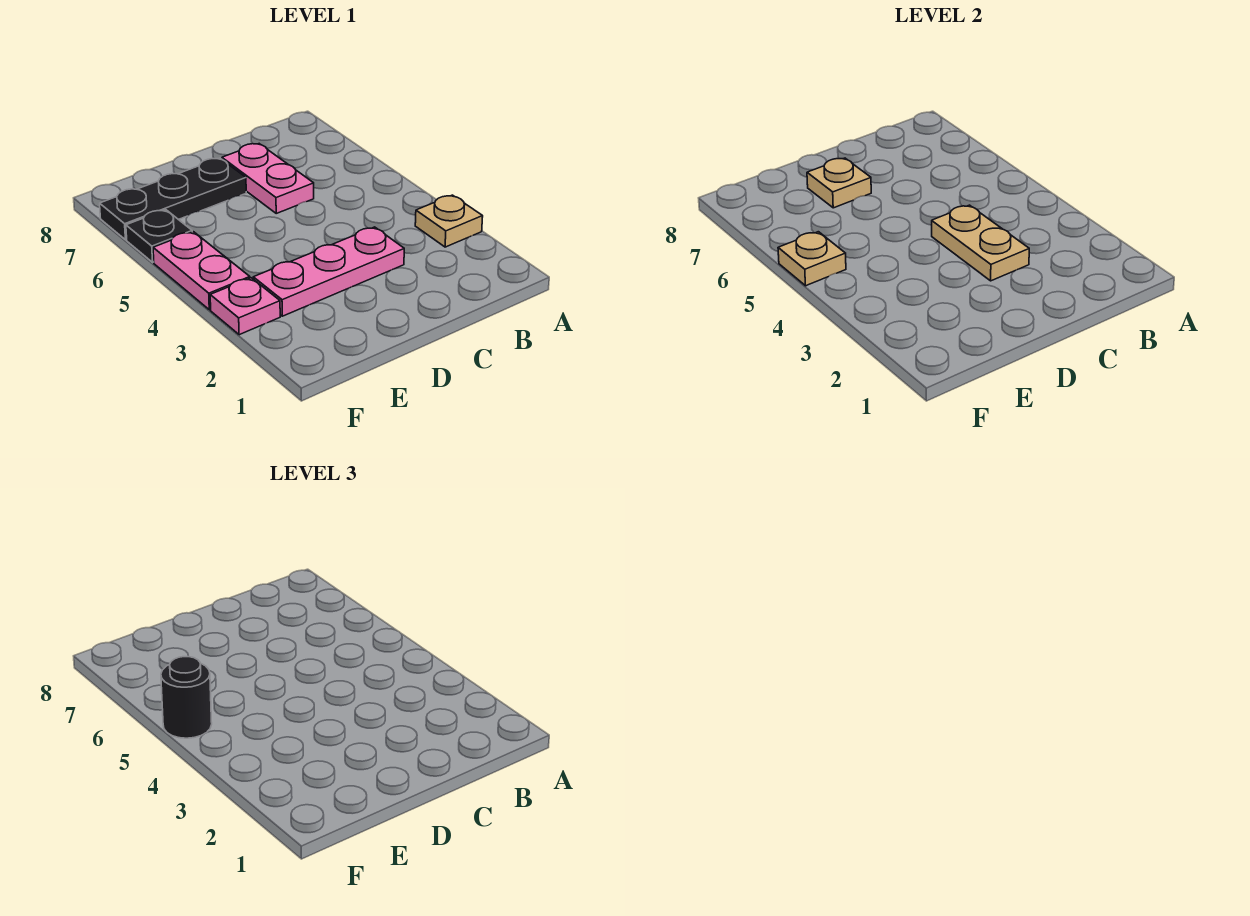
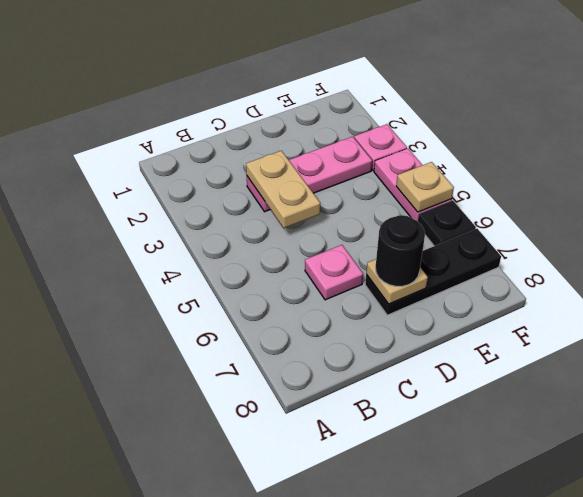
tan plate A3 level 1 -> none
pink plate C6:C7 level 1 -> pink plate C6 level 1
black round brick F5 level 3 -> black round brick D7 level 3

